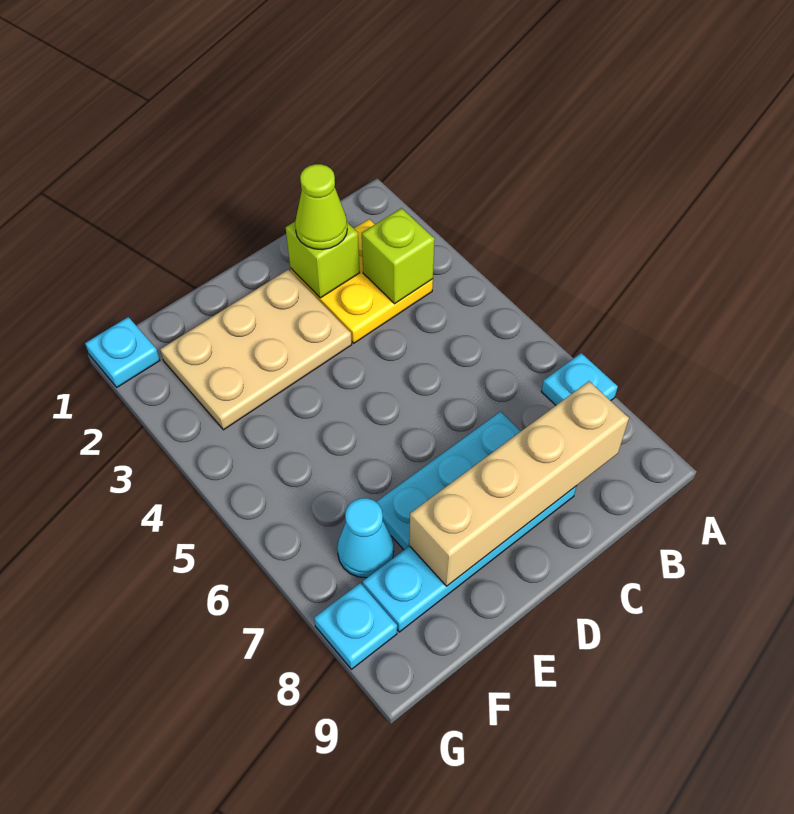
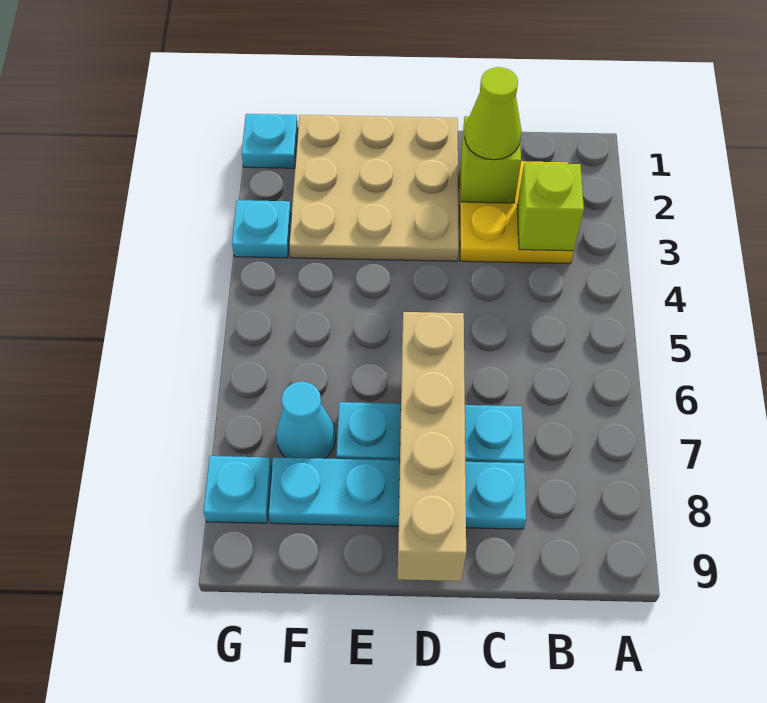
cyan plate A7 level 1 -> cyan plate G3 level 1
tan brick B8:E8 level 2 -> tan brick D6:D9 level 2
tan plate D2:F3 level 1 -> tan plate D1:F3 level 1

